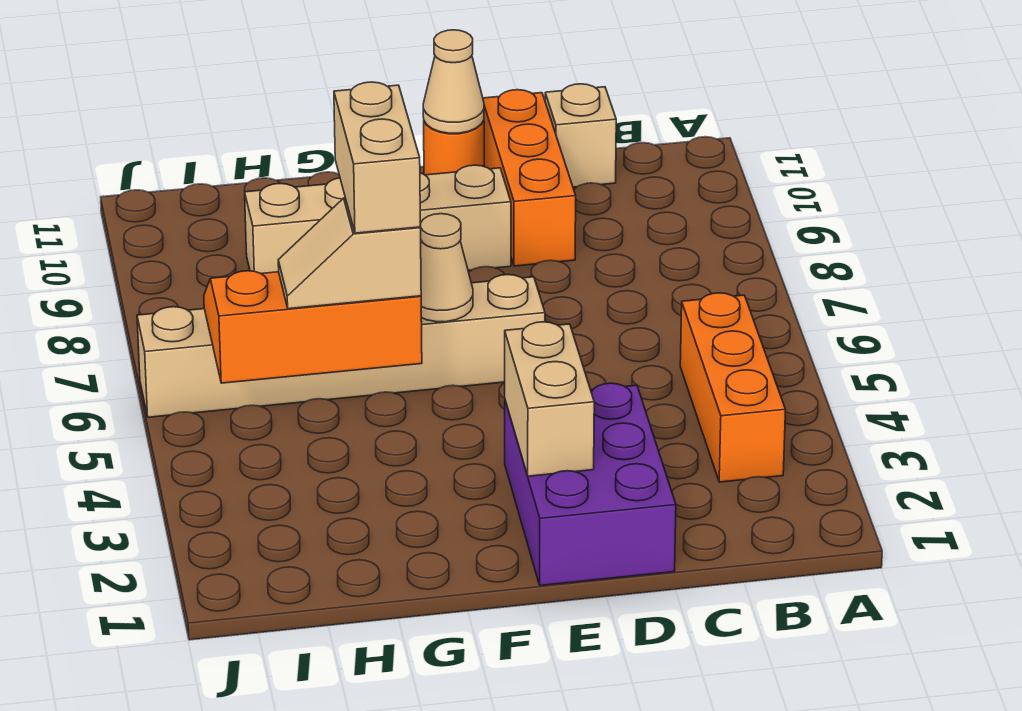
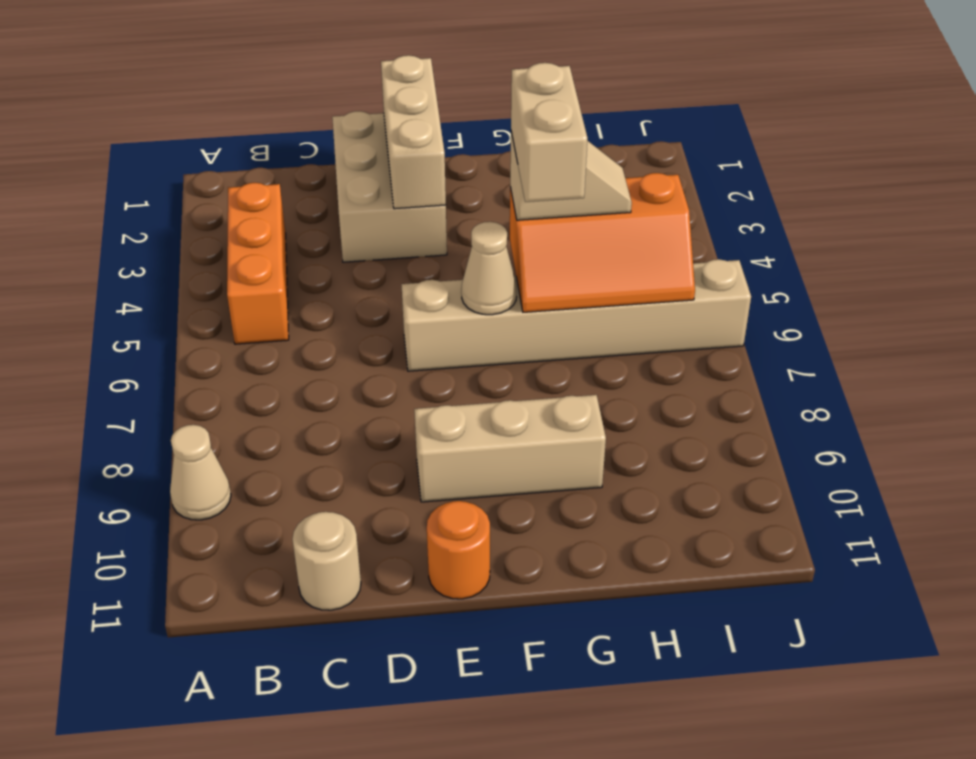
tan brick C11 level 1 -> tan round brick C11 level 1
purple brick D1:E3 level 1 -> tan brick D1:E3 level 1
orange brick D9:D11 level 1 -> none
tan brick E2:E3 level 2 -> tan brick E1:E3 level 2
tan brick E9:H9 level 1 -> tan brick E9:G9 level 1
tan cone E11 level 2 -> tan cone A9 level 1

